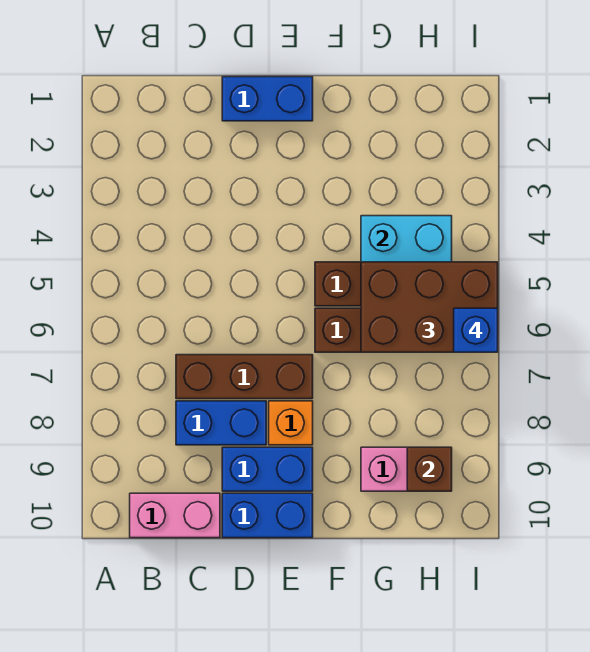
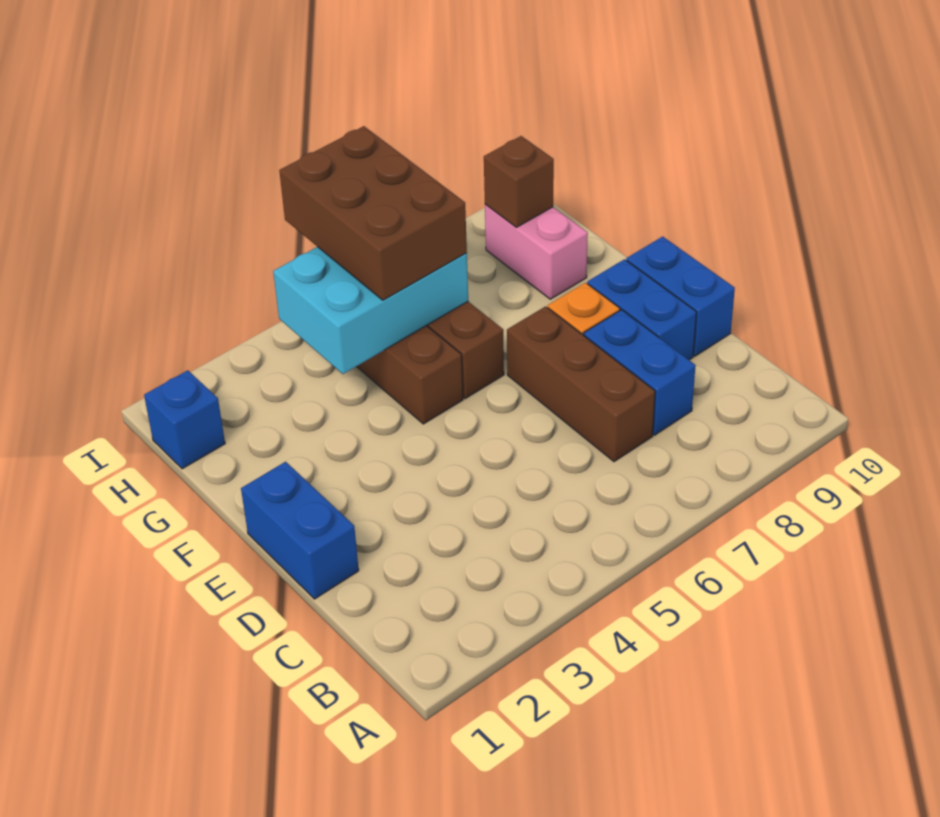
pink brick B10:C10 level 1 -> none
blue brick I6 level 4 -> blue brick H1 level 1

